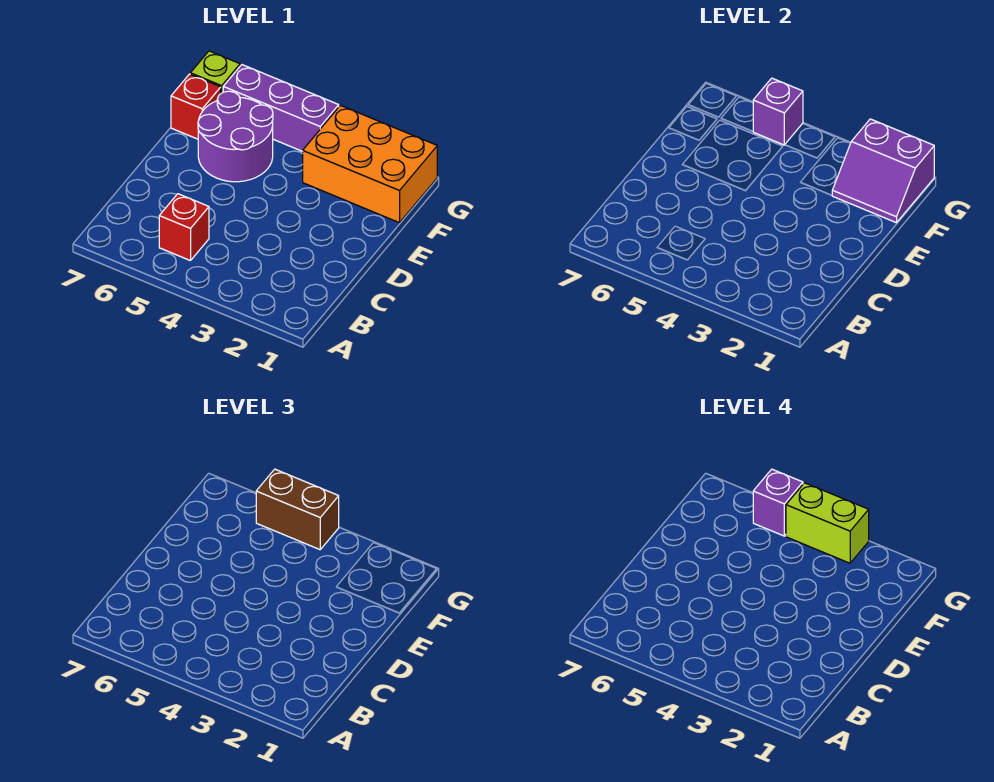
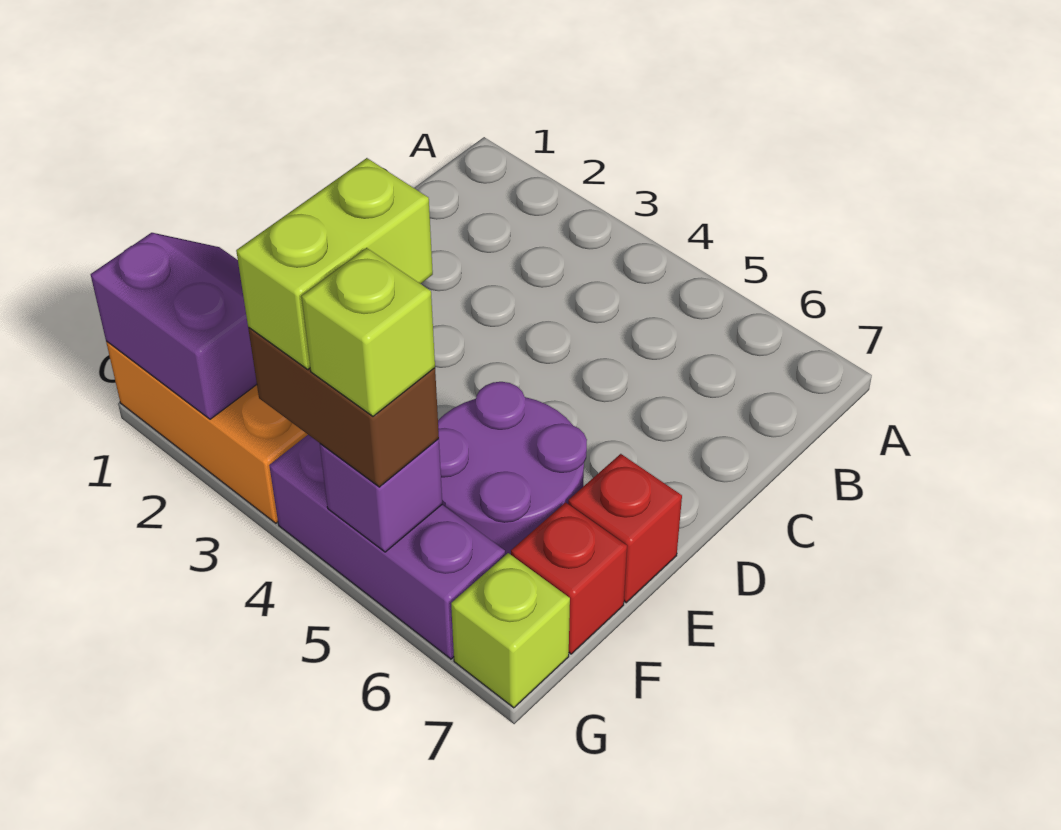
red brick B5 level 1 -> red brick E7 level 1
lime brick G3:G4 level 4 -> lime brick F4:G4 level 4
purple brick G5 level 4 -> lime brick G5 level 4

